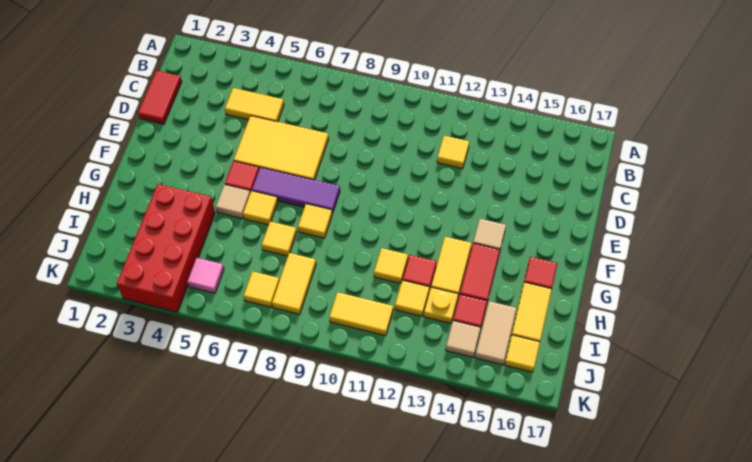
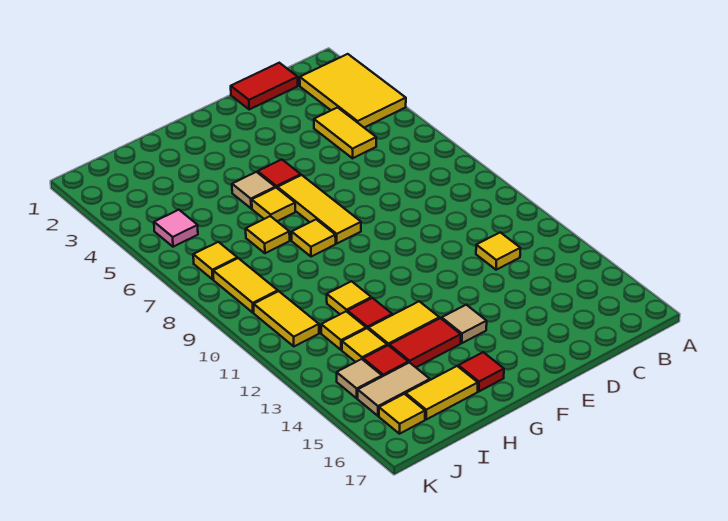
yellow tile D5:E7 level 1 -> yellow tile A2:B4 level 1
purple tile F6:F8 level 1 -> yellow tile F6:F8 level 1
red brick H3:K4 level 1 -> none
yellow tile I8:J8 level 1 -> yellow tile J8:J9 level 1
yellow plate I13 level 1 -> yellow tile I13 level 1

